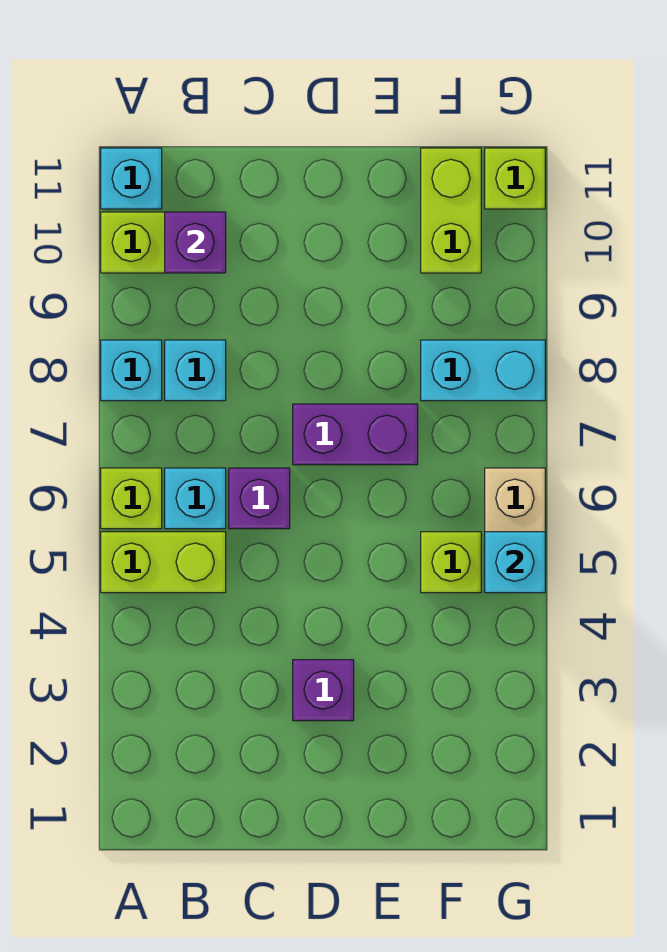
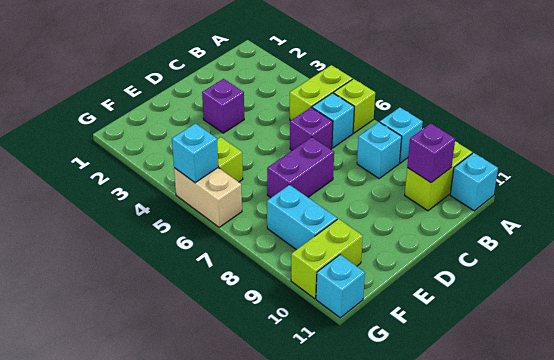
cyan brick F8:G8 level 1 -> cyan brick F8:F9 level 1
lime brick F10:F11 level 1 -> lime brick F10:G10 level 1
lime brick G11 level 1 -> cyan brick G11 level 1

